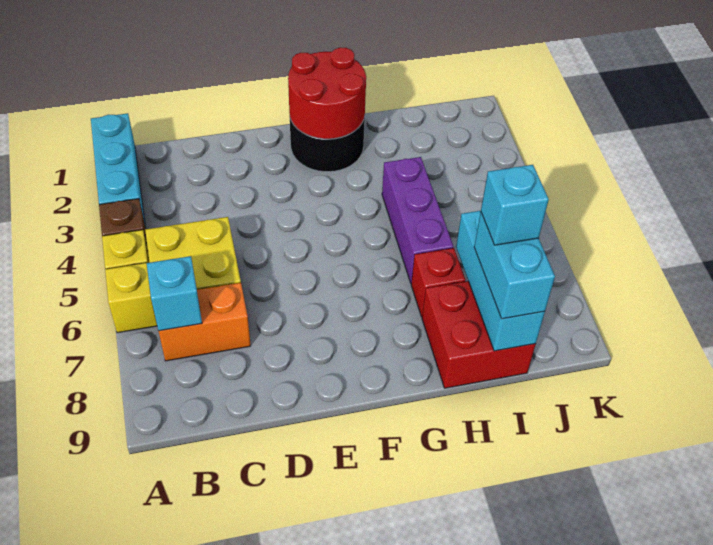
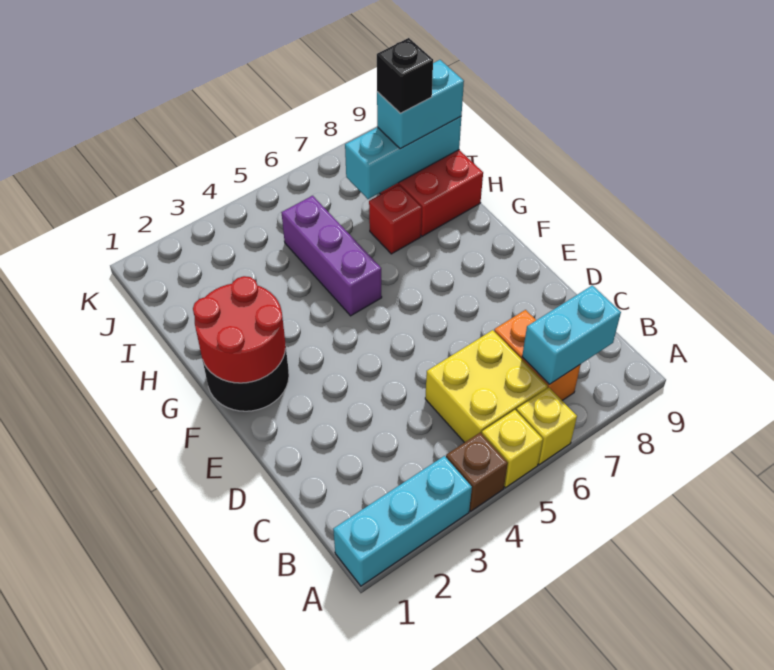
cyan brick B7 level 2 -> cyan brick B7:B8 level 2
purple brick H4:H6 level 1 -> purple brick G5:I5 level 1
cyan brick I8 level 4 -> black brick I8 level 4

